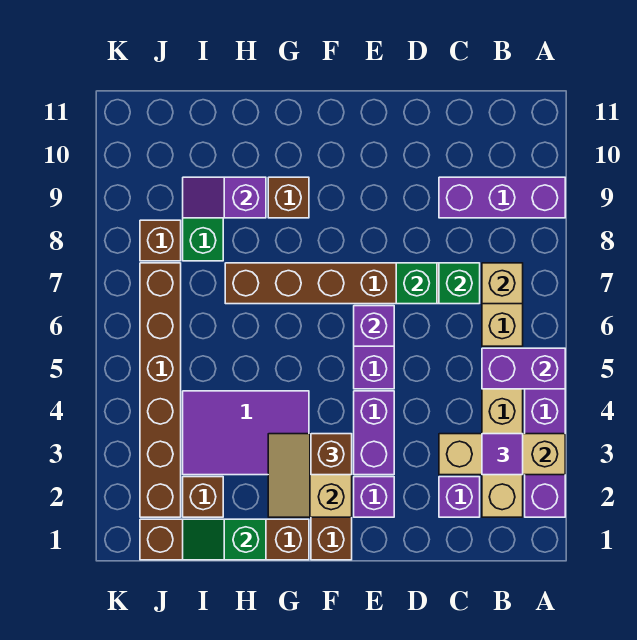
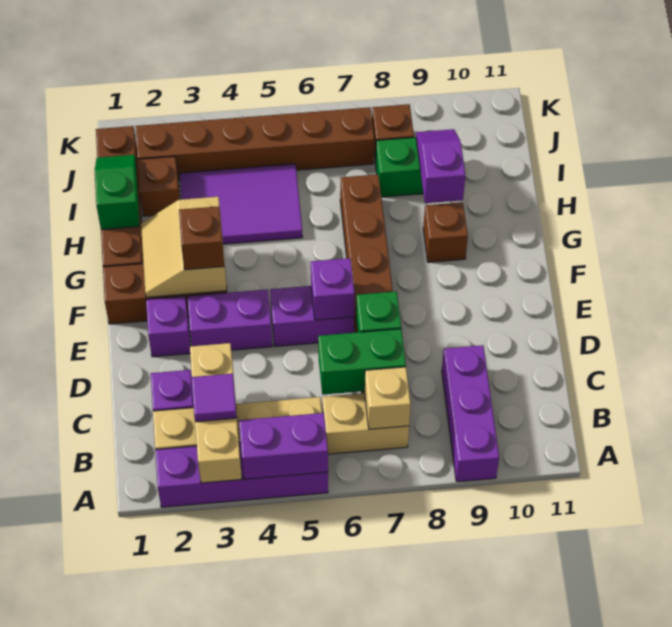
purple brick A5:B5 level 2 -> purple brick A4:A5 level 2
green brick C7 level 2 -> green brick C6:C7 level 2
tan slope F2:G3 level 2 top F -> tan slope F2:G3 level 2 top 3
purple tile G3:I4 level 1 -> purple tile H3:I5 level 1

